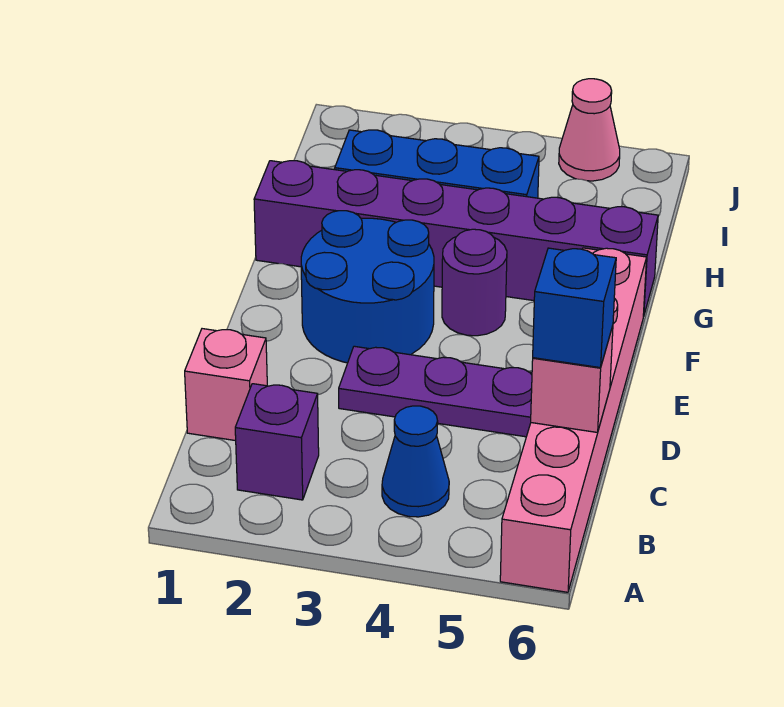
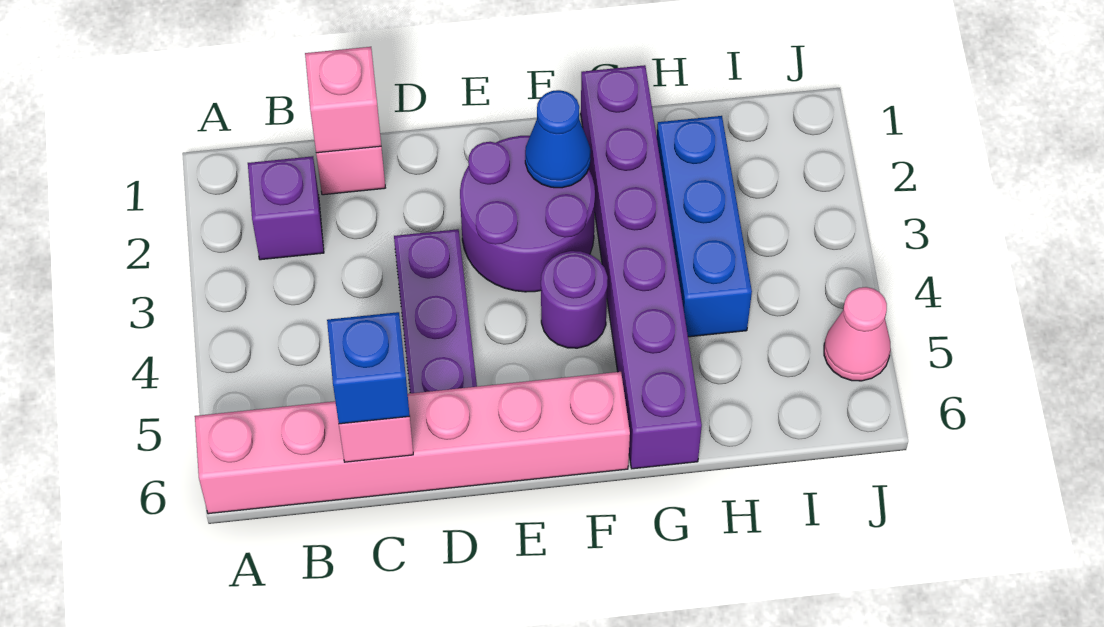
blue cone B4 level 1 -> blue cone F2 level 2
none -> pink brick C1 level 2
blue round brick E2:F3 level 1 -> purple round brick E2:F3 level 1

